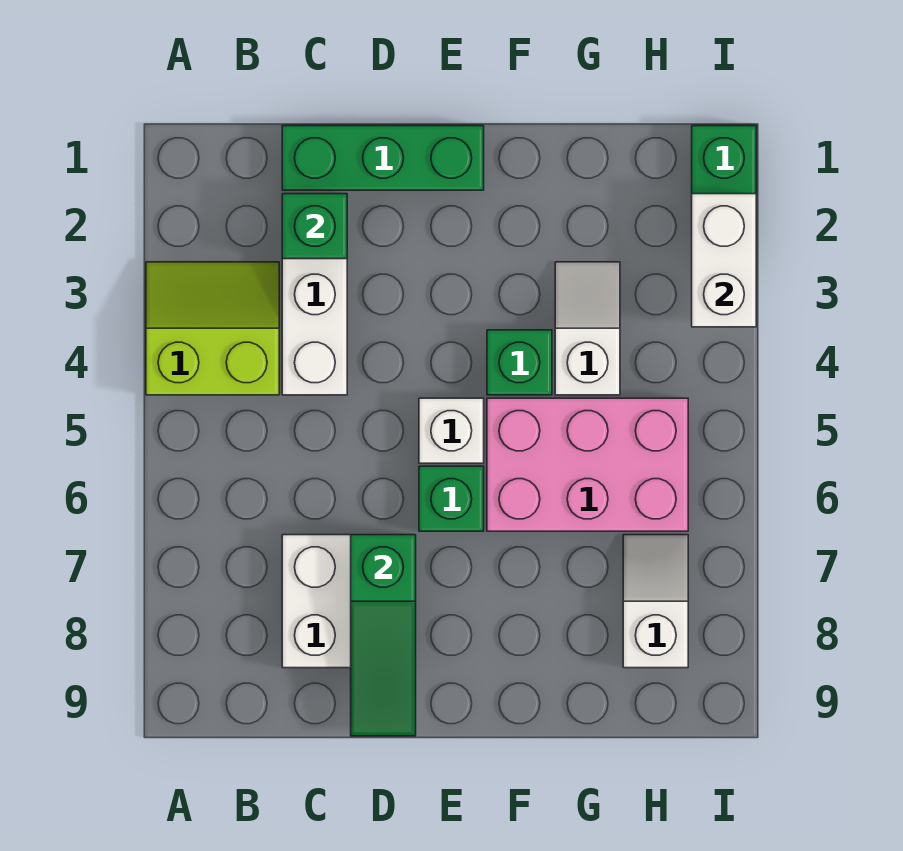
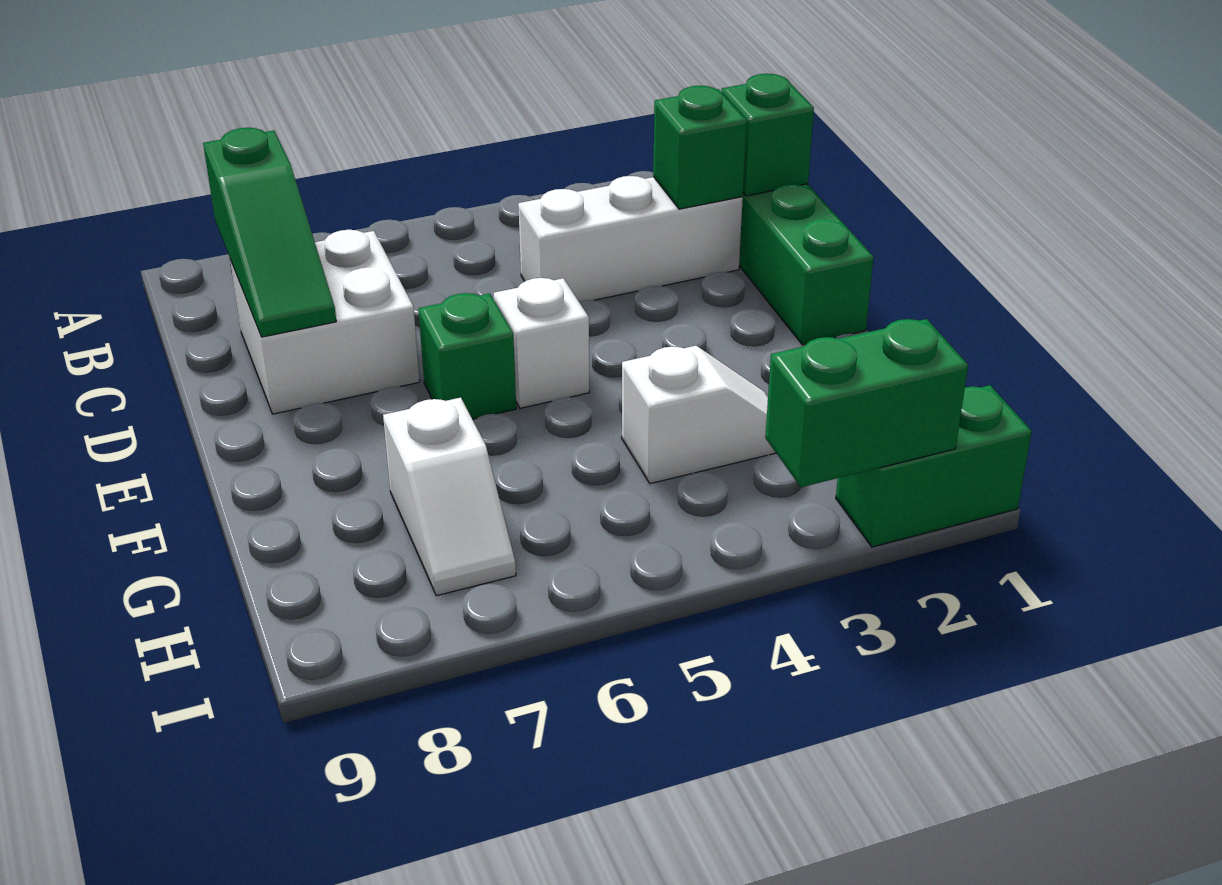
lime slope A3:B4 level 1 top 4 -> none
green slope D7:D9 level 2 top 7 -> green slope B8:D8 level 2 top B
green brick F4 level 1 -> green brick C1 level 2
pink brick F5:H6 level 1 -> none
white slope H7:H8 level 1 top 8 -> white slope G7:H7 level 1 top G
white brick I2:I3 level 2 -> green brick I2:I3 level 2

